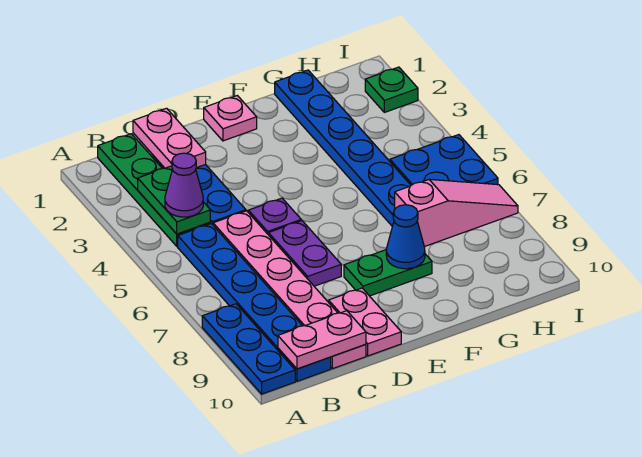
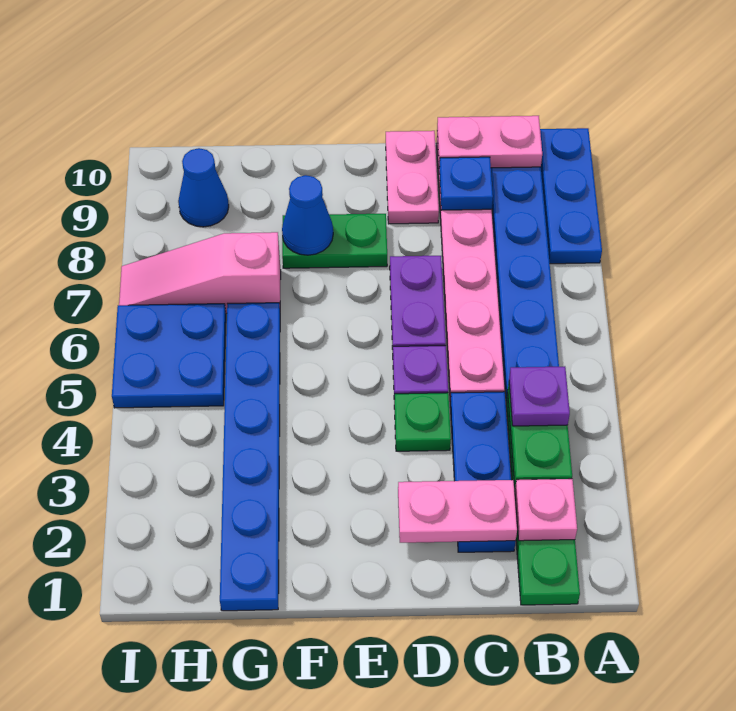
purple cone B4 level 3 -> purple plate B4 level 3
pink plate C1:C2 level 2 -> pink plate C2:D2 level 2
none -> blue plate C9 level 2
pink plate E1 level 1 -> pink plate B2 level 2
none -> blue cone H9 level 1
green plate I2 level 1 -> green plate D4 level 1

